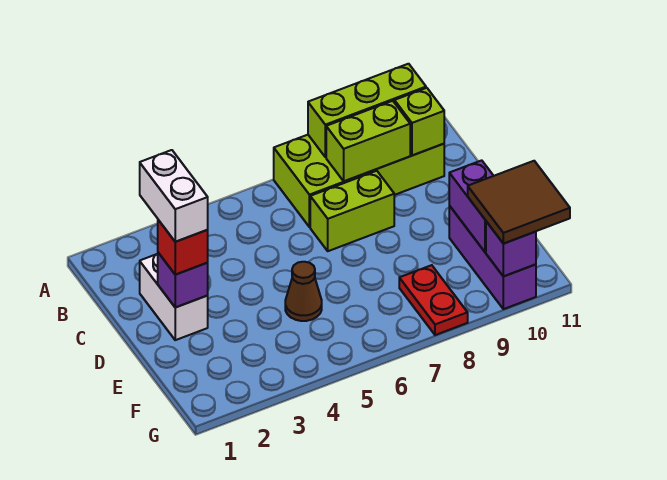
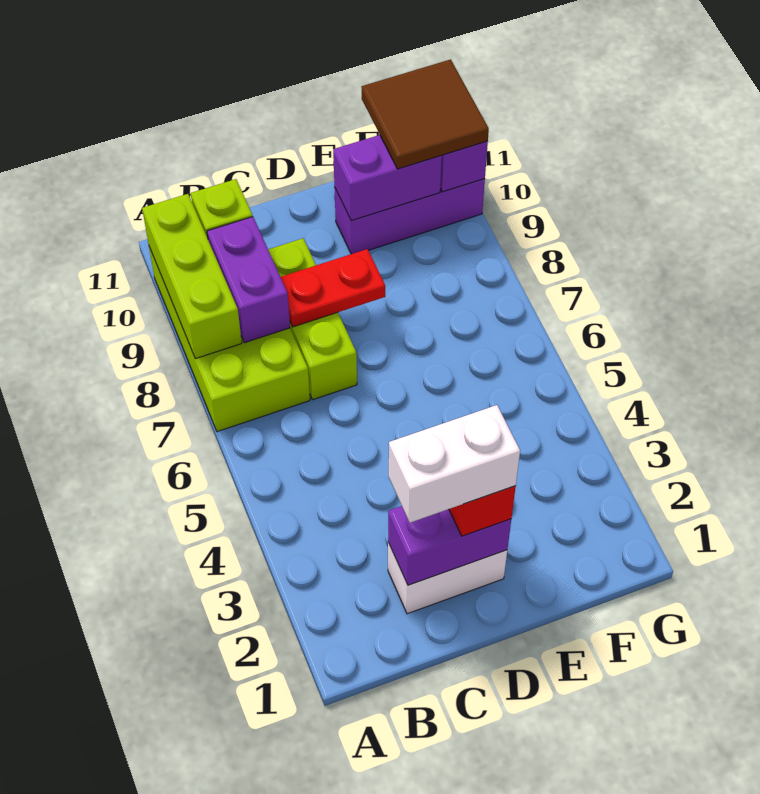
lime brick B8:B9 level 2 -> purple brick B8:B9 level 2
lime brick C7:C8 level 1 -> lime brick C7:C9 level 1
purple brick D2 level 2 -> purple brick C2:D2 level 2
brown cone E5 level 1 -> none
red plate F8:G8 level 1 -> red plate C8:D8 level 2

